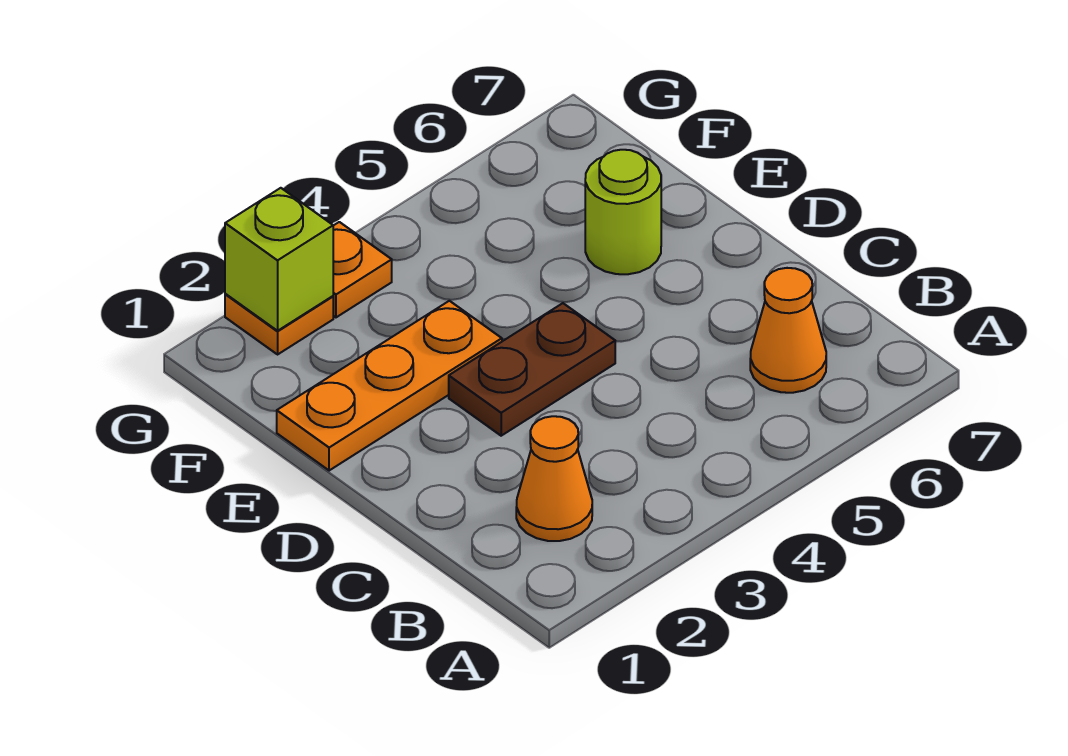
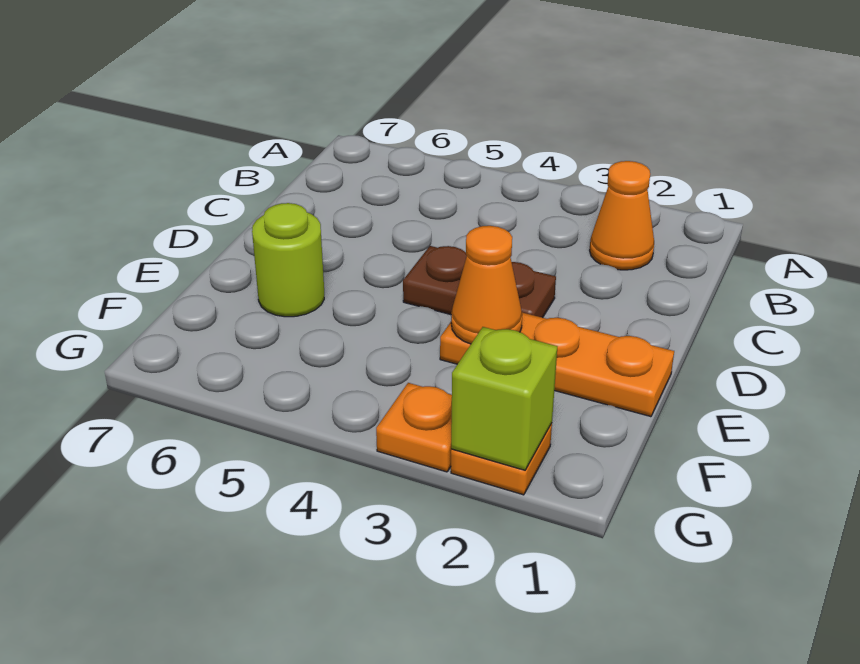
orange cone B6 level 1 -> orange cone E3 level 2

